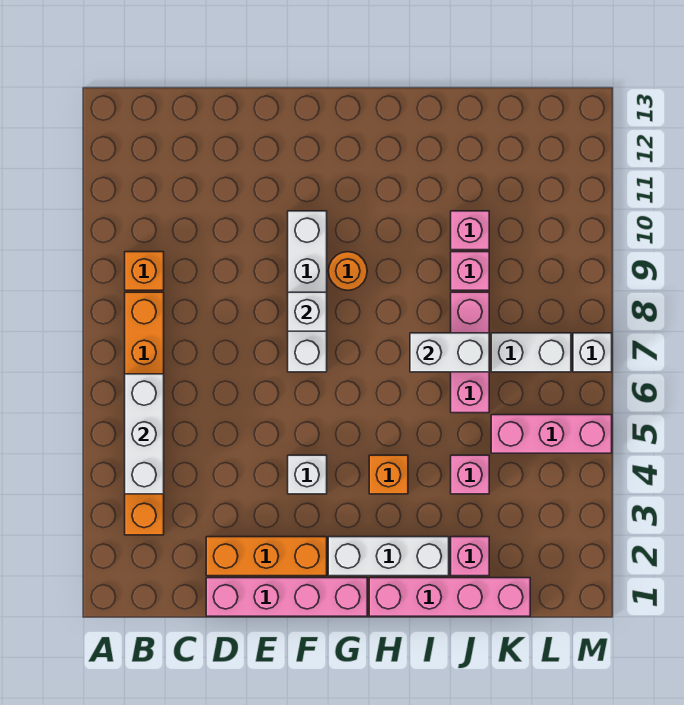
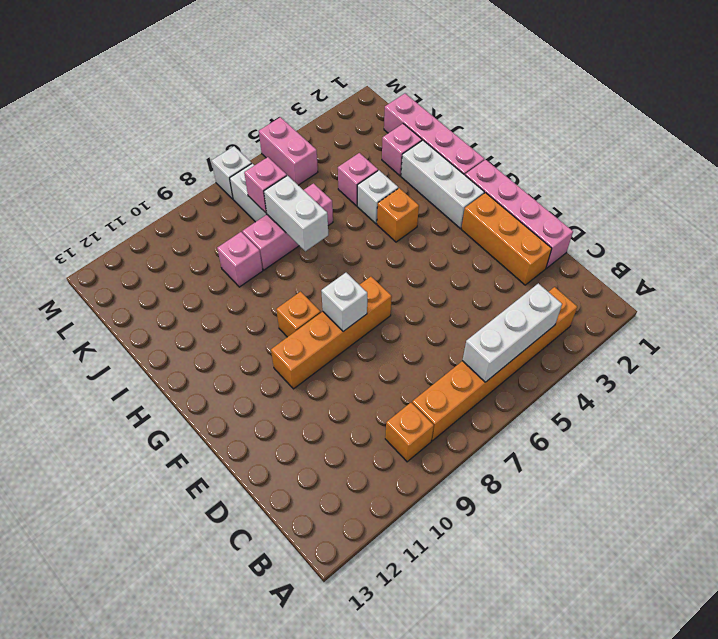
white brick F4 level 1 -> white brick I4 level 1
white brick F7:F10 level 1 -> orange brick F7:F10 level 1
orange round brick G9 level 1 -> orange brick G9 level 1
pink brick J10 level 1 -> pink brick K7 level 2
pink brick K5:M5 level 1 -> pink brick L5:M5 level 1

